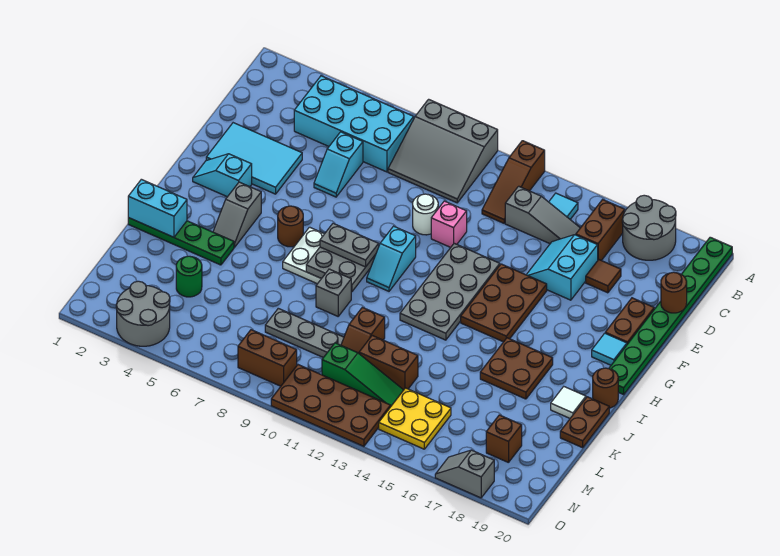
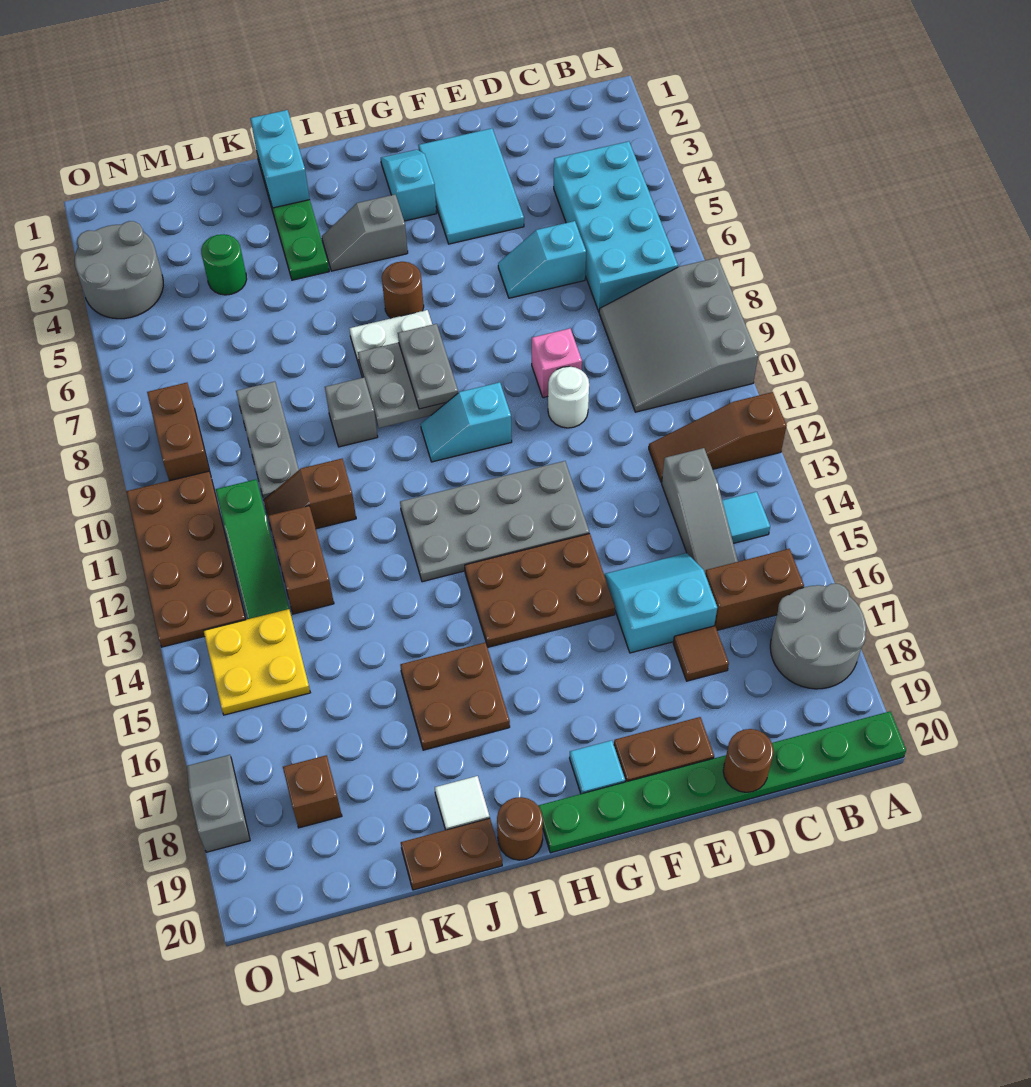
pink brick E11 level 1 -> pink brick E9 level 1

